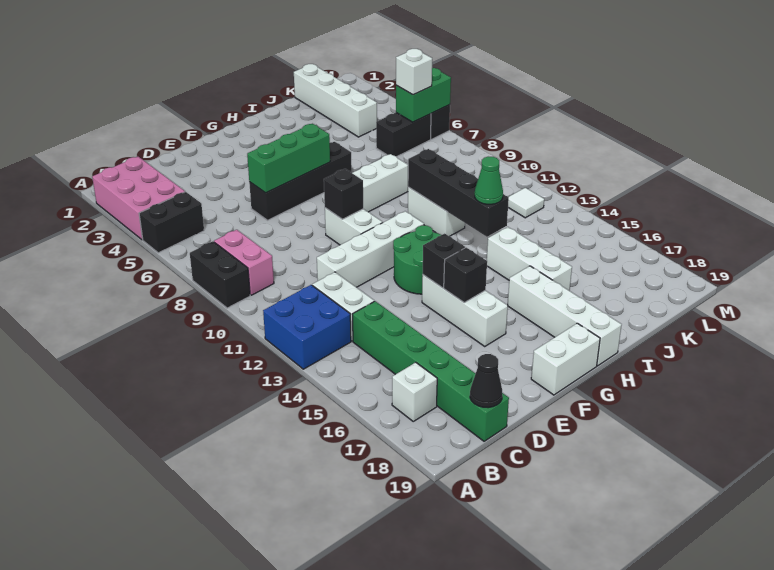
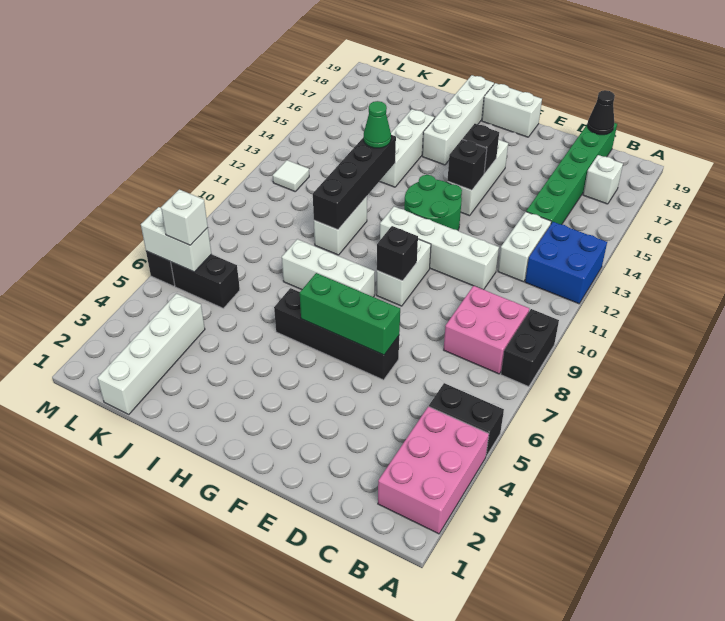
pink brick B8:B9 level 1 -> pink brick B8:C9 level 1
green brick L6:M6 level 2 -> white brick L6:M6 level 2

